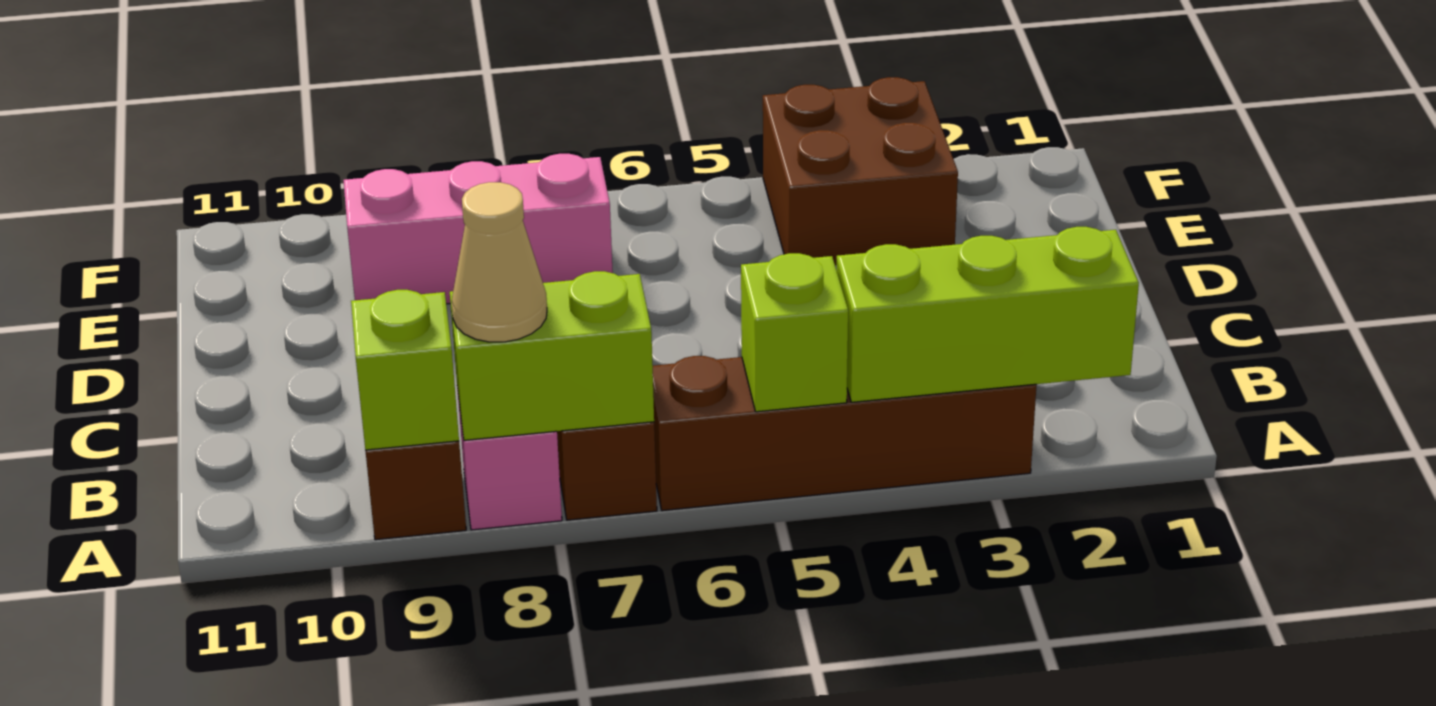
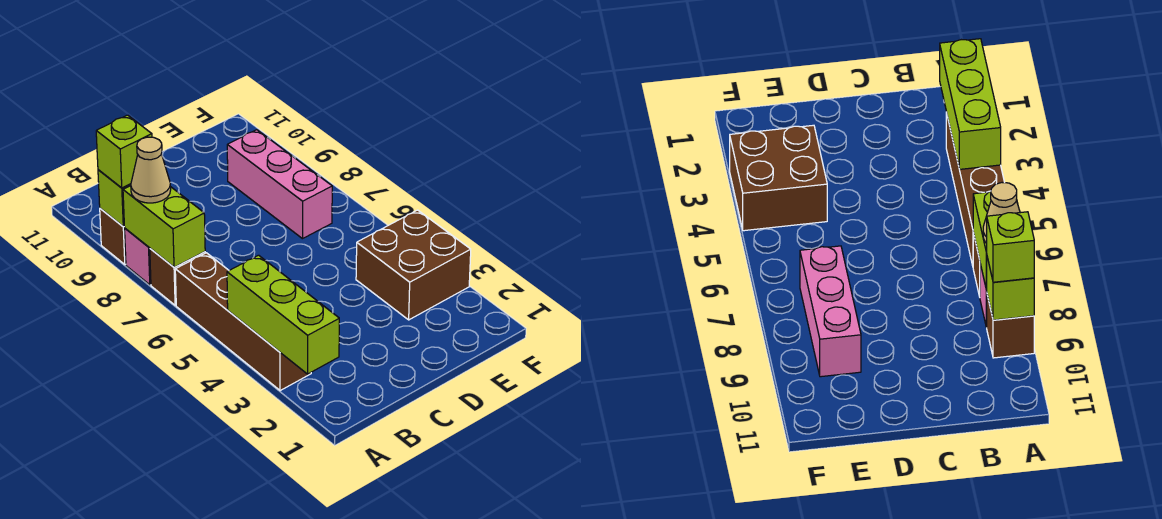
lime brick A5 level 2 -> lime brick A9 level 3

